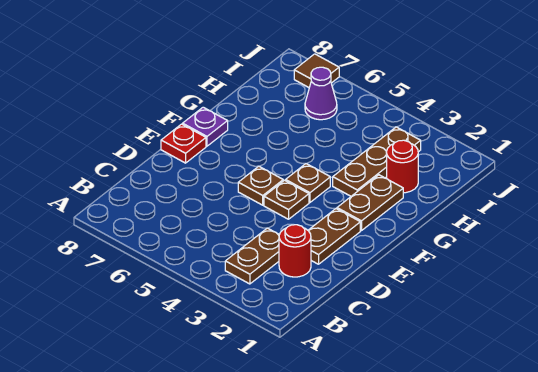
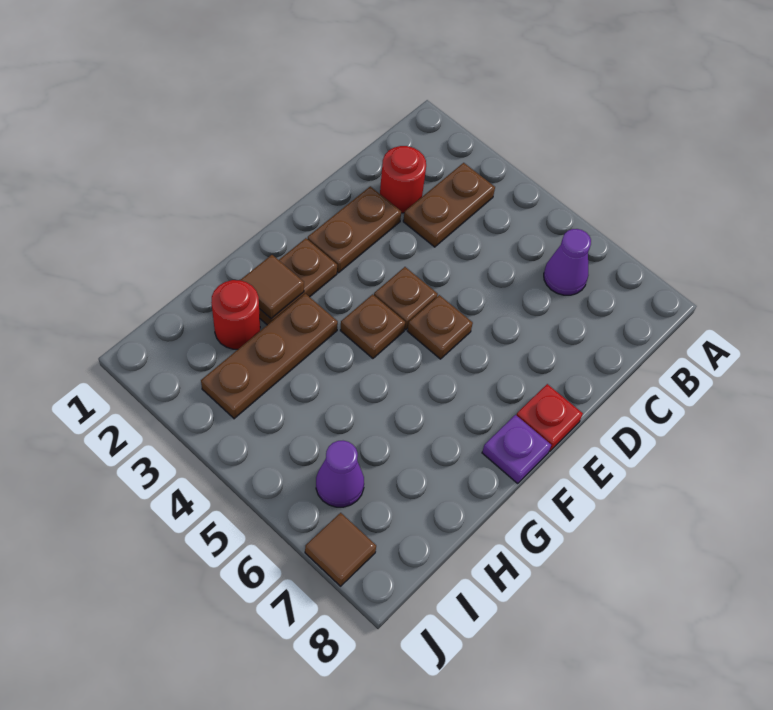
none -> purple cone B6 level 1
none -> brown tile G2 level 2

